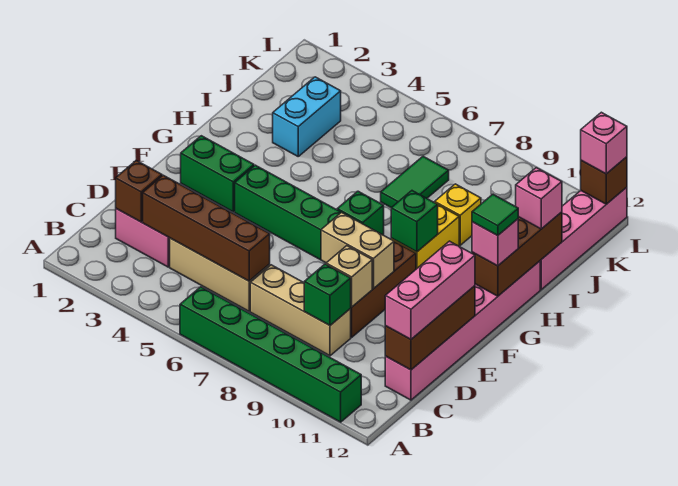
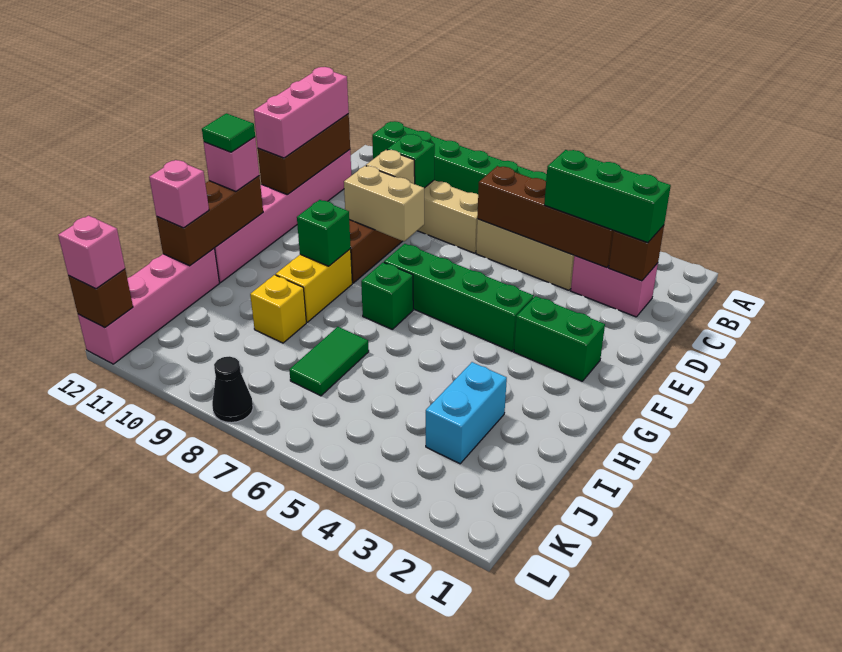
none -> green brick C2:C4 level 3
none -> black cone L8 level 1

